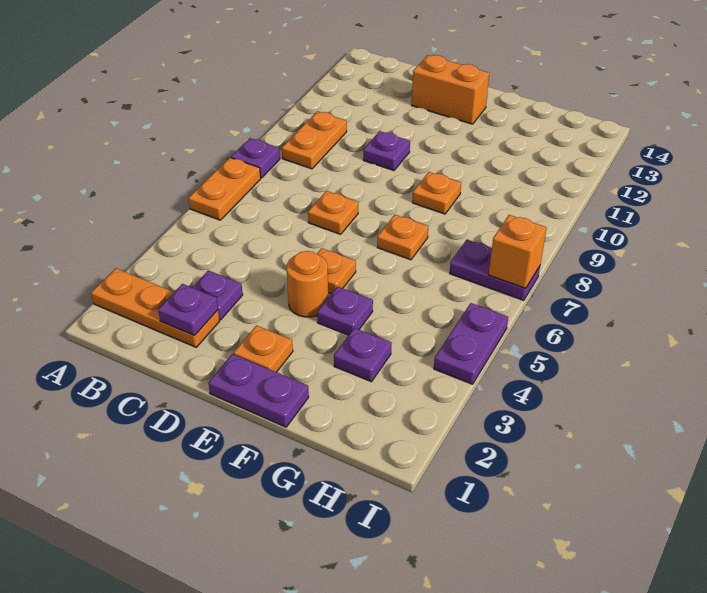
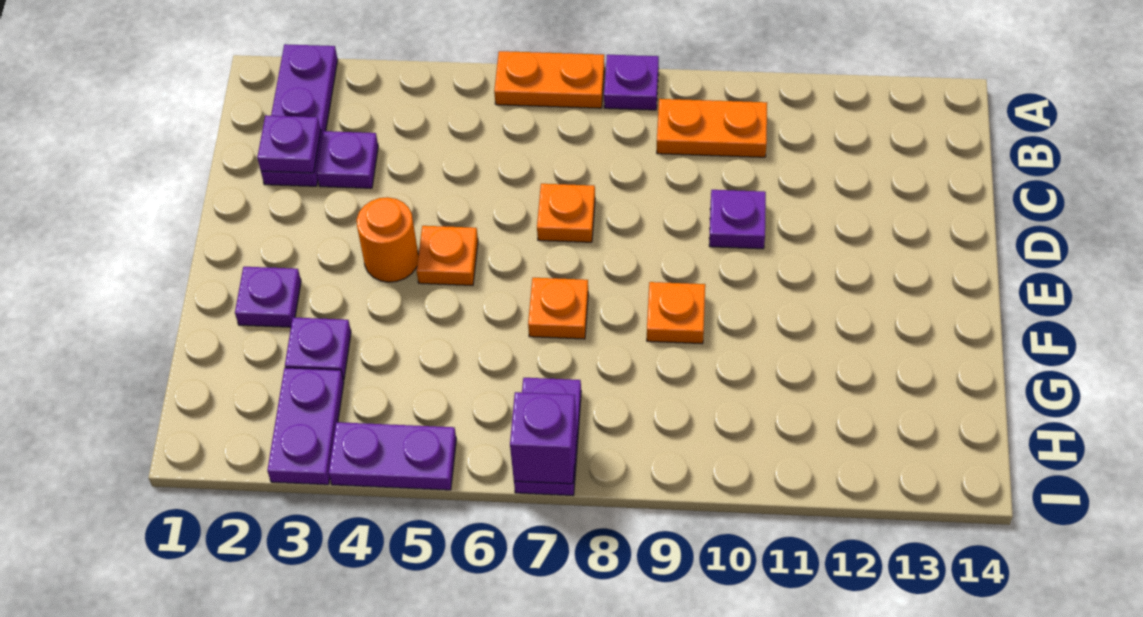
orange plate A2:C2 level 1 -> purple plate A2:C2 level 1
orange brick D13:E13 level 1 -> none
purple plate E1:F1 level 1 -> purple plate H3:I3 level 1
orange plate E2 level 1 -> none
purple plate F4 level 1 -> purple plate F2 level 1
orange brick I7 level 2 -> purple brick I7 level 2

